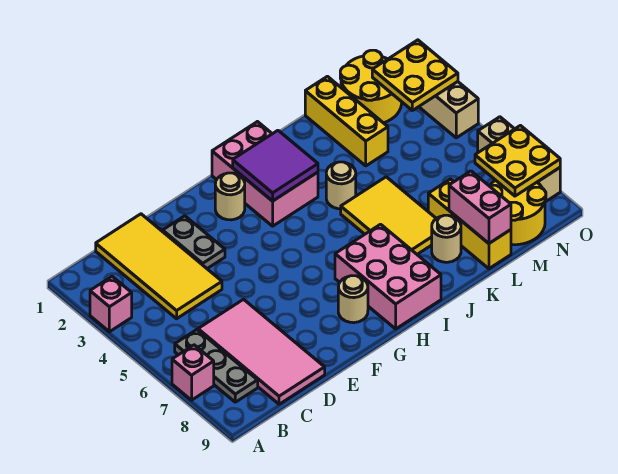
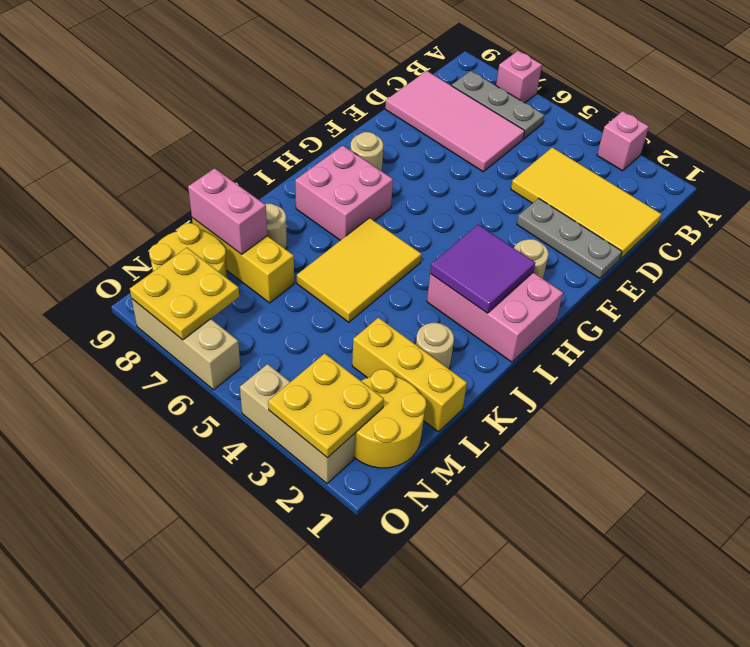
grey plate E2:E3 level 1 -> grey plate E1:E3 level 1
pink brick H7:I9 level 1 -> pink brick H7:I8 level 1
tan round brick J4 level 1 -> tan round brick K2 level 1
yellow tile J5:K7 level 1 -> yellow tile I5:K6 level 1

